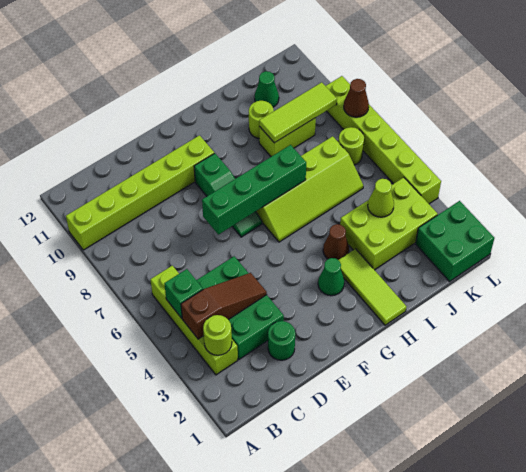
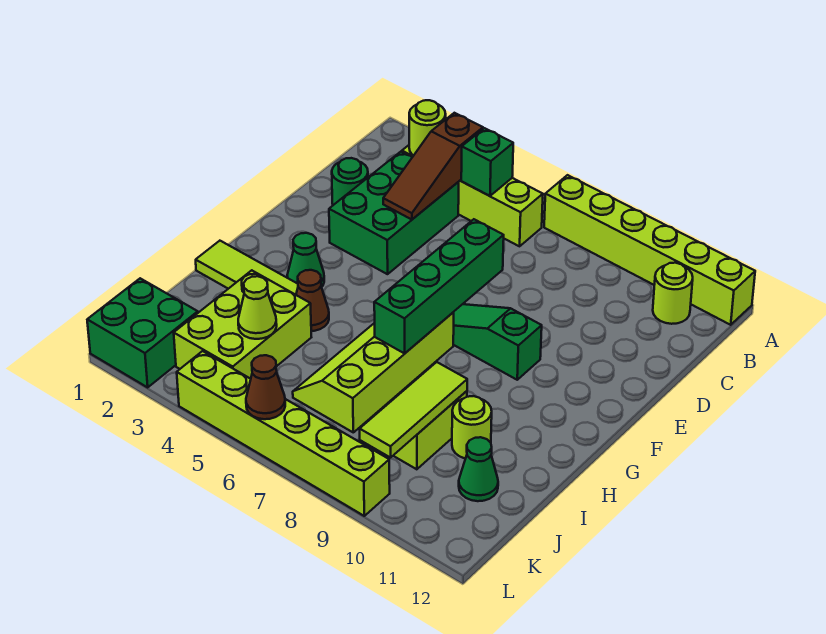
lime brick A10:F10 level 1 -> lime brick A7:A12 level 1
green brick C3:D5 level 1 -> green brick C3:E4 level 1
lime round brick K7 level 1 -> lime round brick B11 level 1
brown cone L8 level 2 -> brown cone L6 level 2

